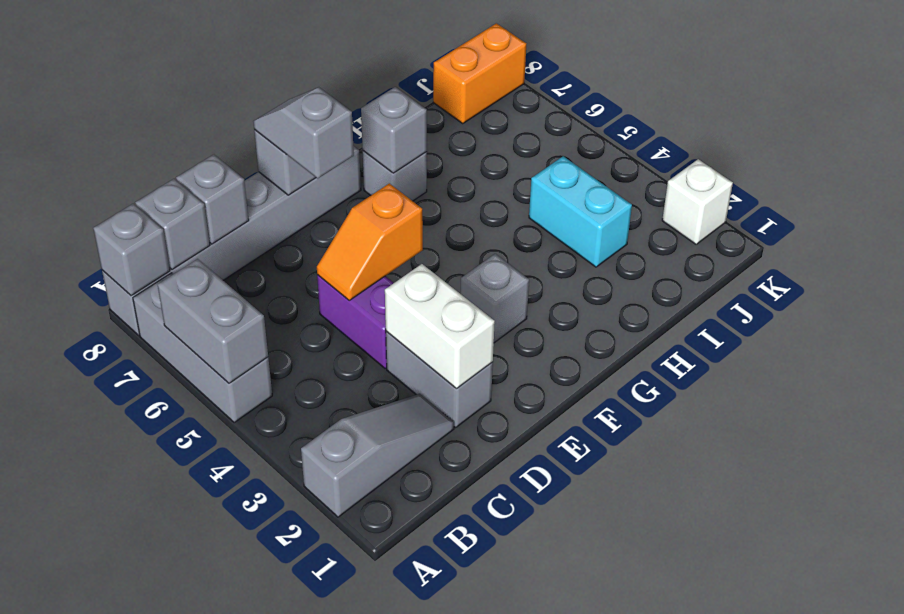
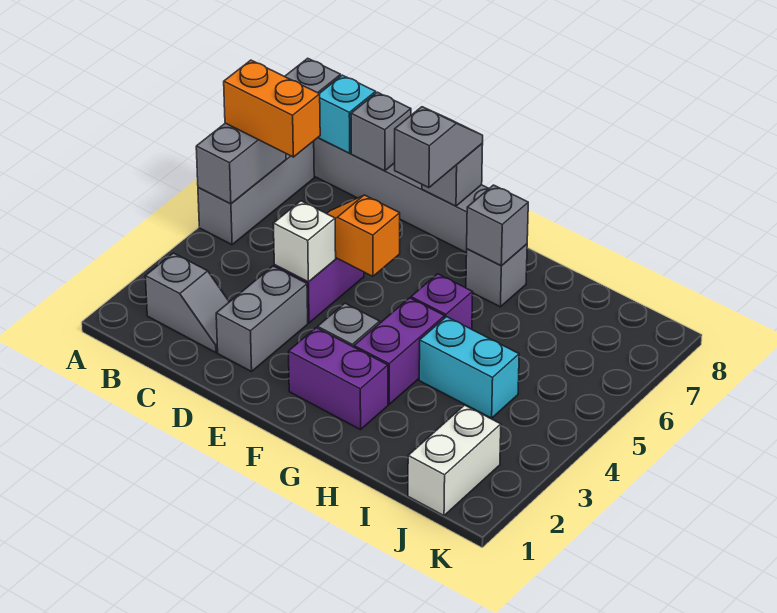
grey slope A2:C2 level 1 top A -> grey slope B2:C2 level 1 top B
grey brick B8 level 2 -> cyan brick B8 level 2
white brick D2:D3 level 2 -> white brick J1:J2 level 1
none -> purple brick F2:G2 level 1
none -> purple brick G3:G4 level 1
none -> purple brick G5 level 1
cyan brick I3:I4 level 1 -> cyan brick H4:I4 level 1
orange brick J8:K8 level 1 -> orange brick A6:B6 level 3
white brick K2 level 1 -> white brick D4 level 2

